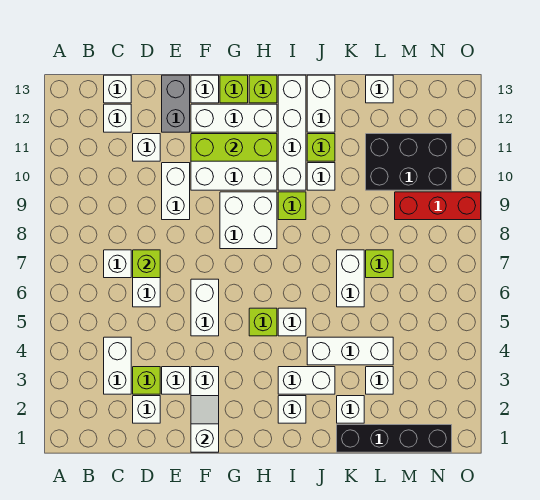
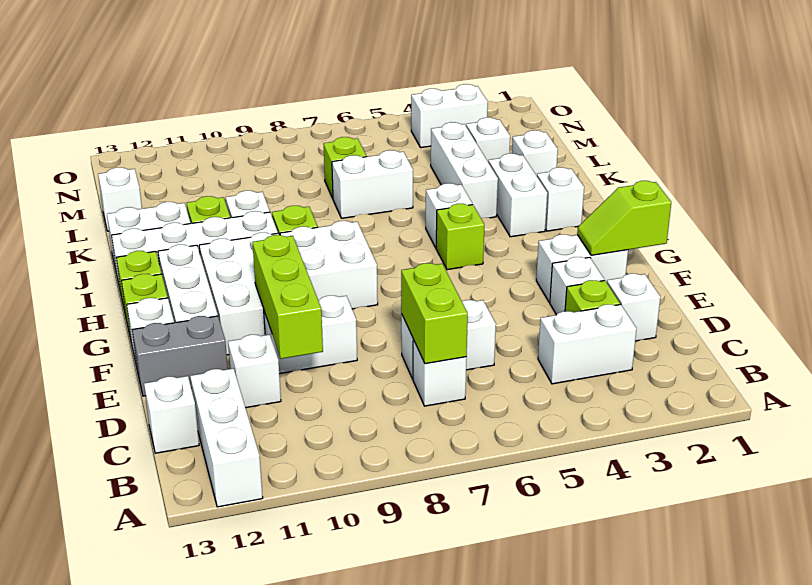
white brick C12 level 1 -> white brick A12:C12 level 1
lime brick D7 level 2 -> lime brick C7:D7 level 2
white slope F1:F2 level 2 top 1 -> lime slope F1:F2 level 2 top 1
white brick F5:F6 level 1 -> white brick N3:N4 level 1
lime brick F11:H11 level 2 -> lime brick D10:F10 level 2
black brick K1:N1 level 1 -> none
black brick L10:N11 level 1 -> none
red brick M9:O9 level 1 -> none

